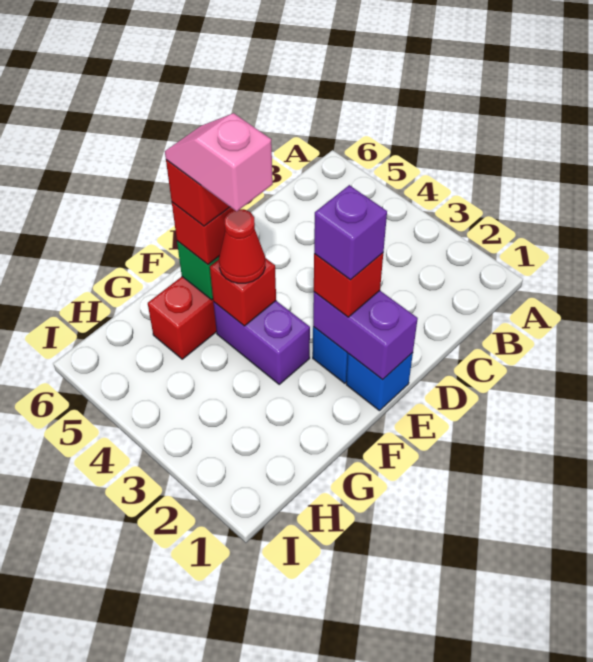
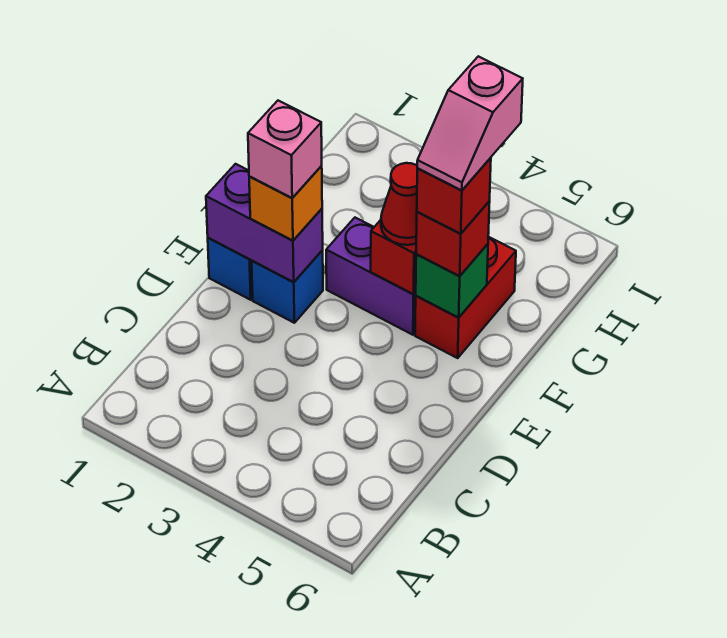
red brick E2 level 3 -> orange brick E2 level 3
purple brick E2 level 4 -> pink brick E2 level 4
pink slope F4:F5 level 5 top 4 -> pink slope F5:G5 level 5 top G

